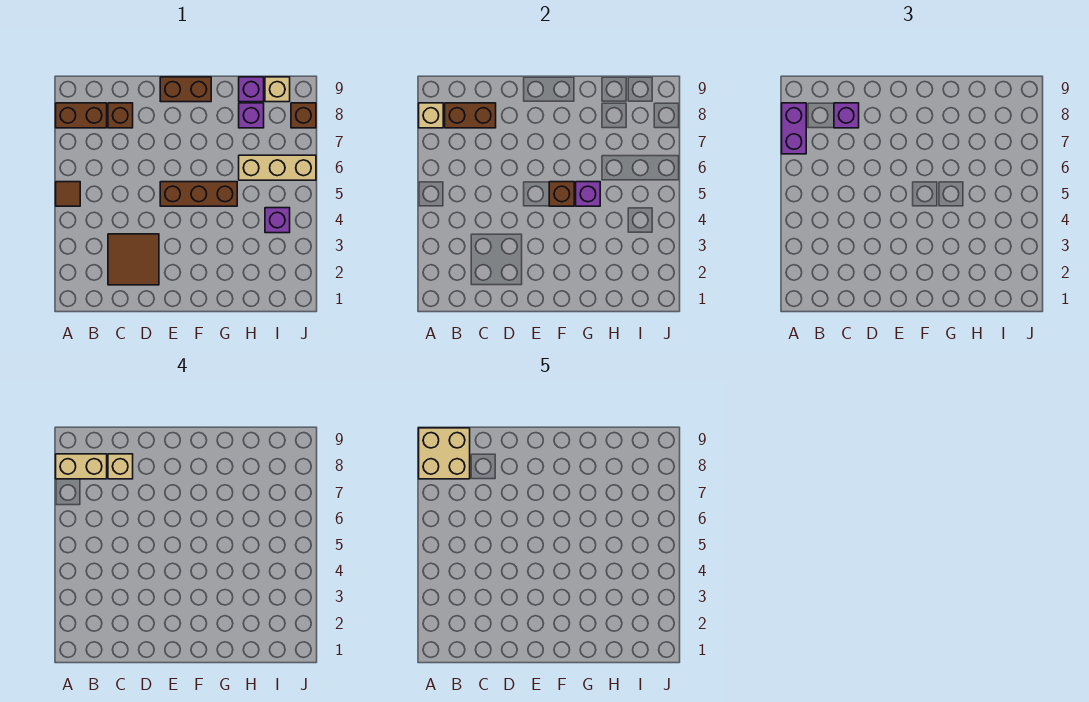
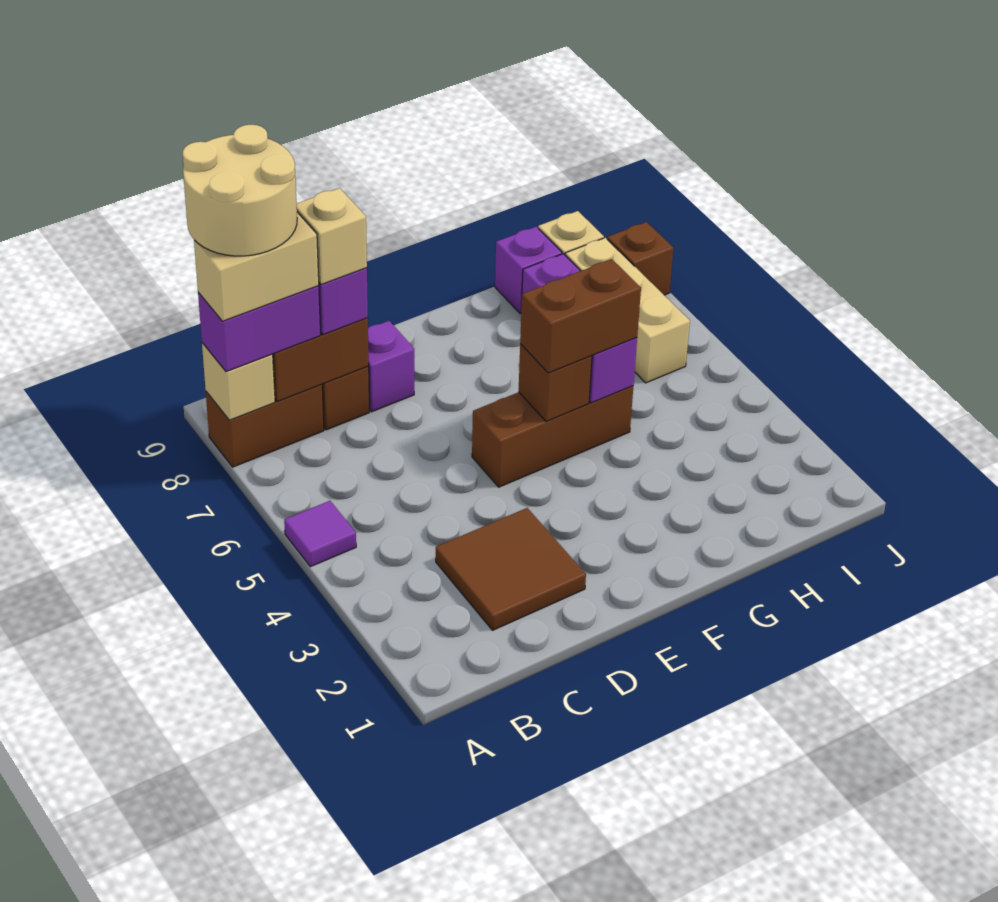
brown tile A5 level 1 -> purple tile A5 level 1
purple brick A7:A8 level 3 -> purple brick A8:B8 level 3
tan brick A8:B9 level 5 -> tan round brick A8:B9 level 5
brown brick E9:F9 level 1 -> brown brick F5:G5 level 3
tan brick H6:J6 level 1 -> tan brick I6:I8 level 1
purple brick I4 level 1 -> purple brick D8 level 1

